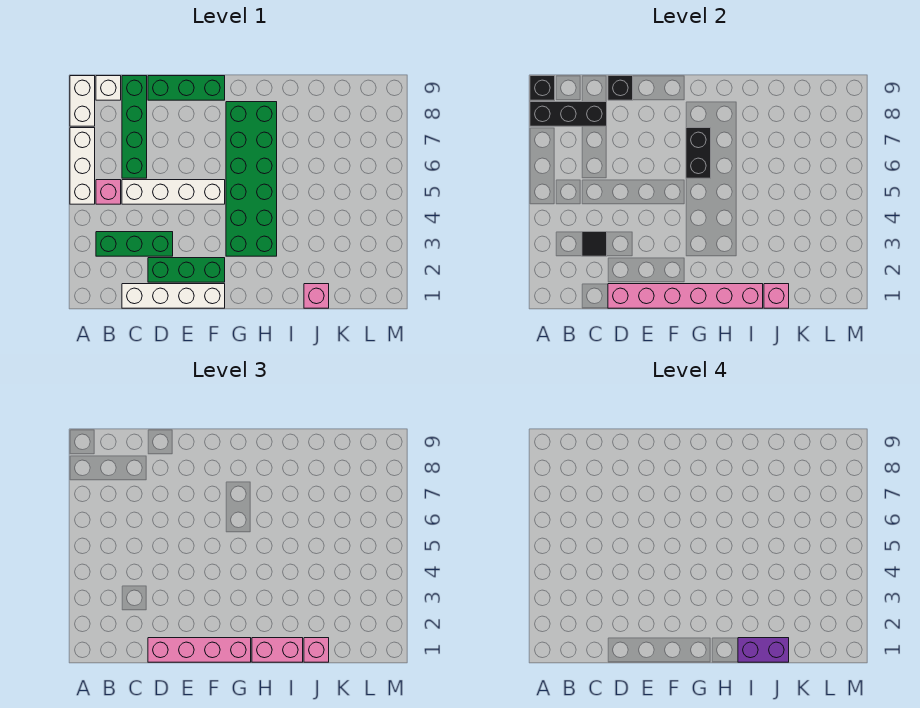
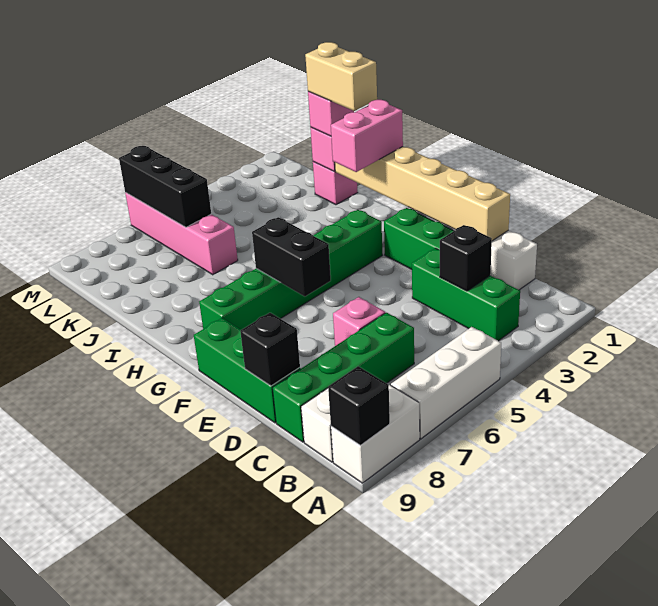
black brick A8:C8 level 2 -> black brick K6:M6 level 2
pink brick B5 level 1 -> pink brick D6 level 1
black tile C3 level 2 -> black brick C3 level 2
white brick C5:F5 level 1 -> none
pink brick D1:I1 level 2 -> tan brick D1:I1 level 2
pink brick D1:G1 level 3 -> pink brick J6:M6 level 1
green brick G3:H8 level 1 -> green brick G3:G8 level 1
black brick G6:G7 level 2 -> black brick F6:G6 level 2
pink brick H1:I1 level 3 -> pink brick H1:H2 level 3
purple brick I1:J1 level 4 -> tan brick I1:J1 level 4

